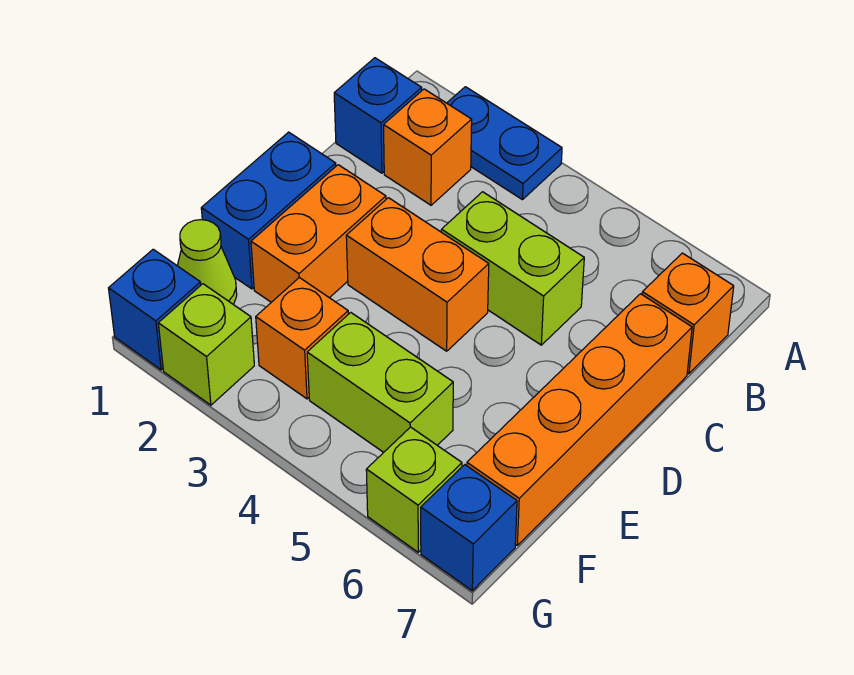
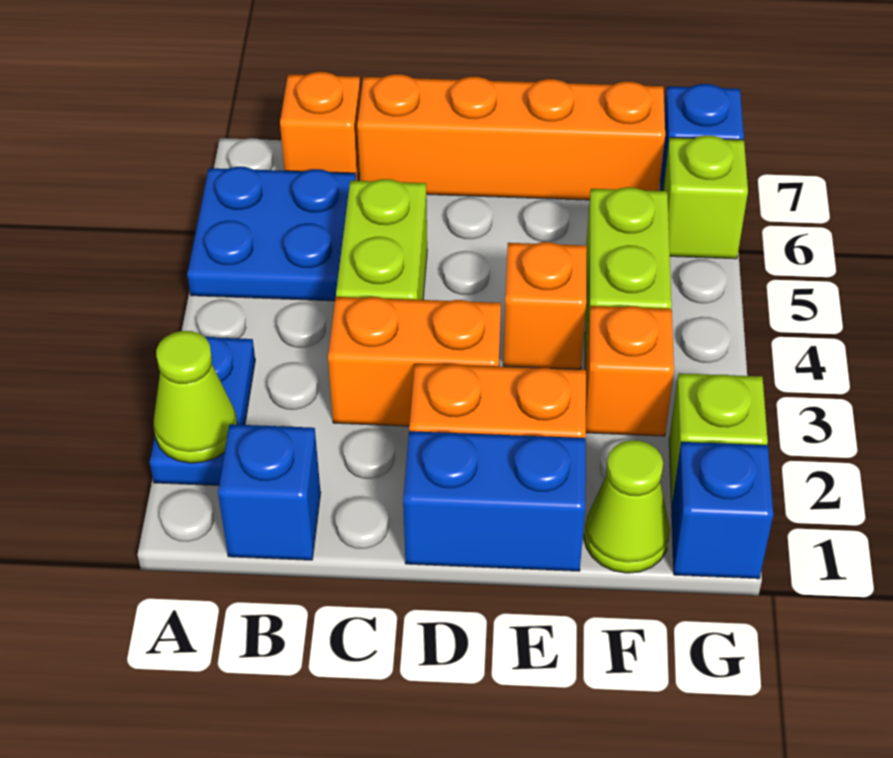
none -> lime cone A2 level 2
none -> blue plate A5:B6 level 1
orange brick B2 level 1 -> orange brick E4 level 1
orange brick D3:D4 level 1 -> orange brick C3:D3 level 1

